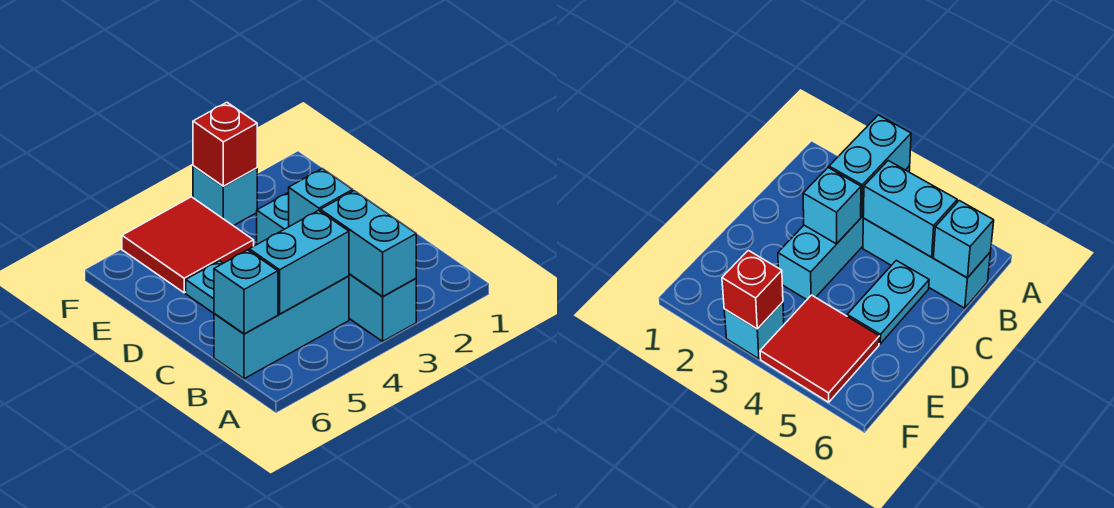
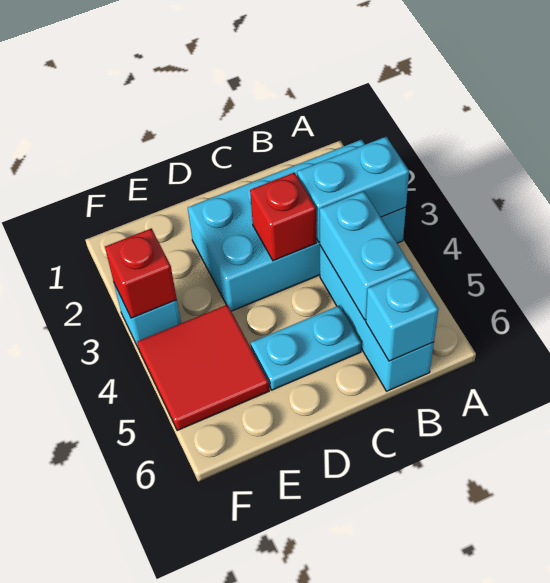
cyan brick A3:D3 level 1 -> cyan brick A2:D3 level 1
cyan brick C3 level 2 -> red brick C3 level 2

